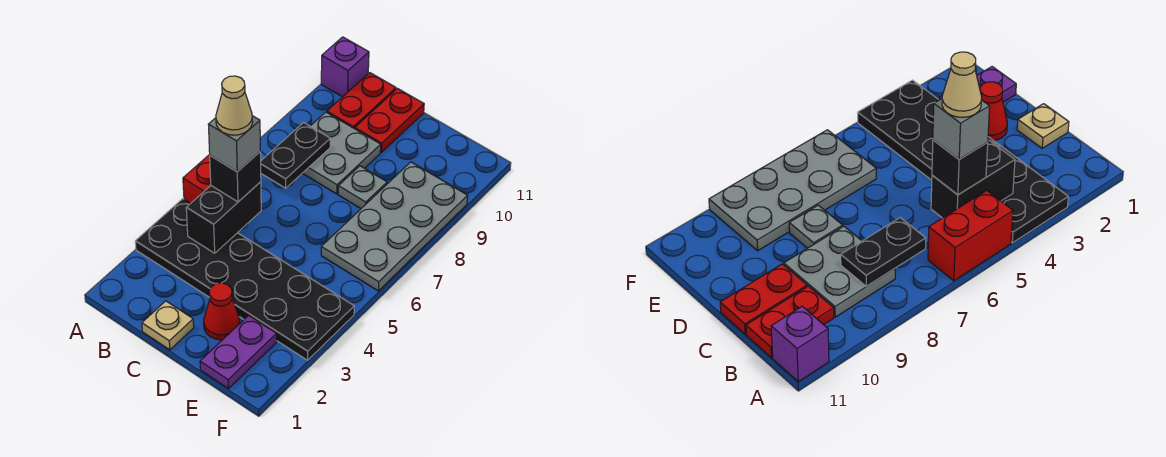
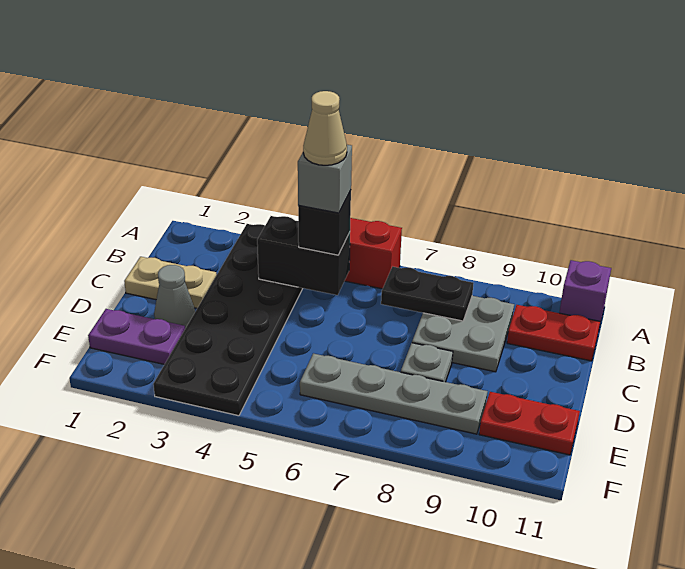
tan plate C1 level 1 -> tan plate C1:C2 level 1
red plate C10:C11 level 1 -> red plate E10:E11 level 1
red cone D2 level 1 -> grey cone D2 level 1
grey plate E6:F9 level 1 -> grey plate E6:E9 level 1

